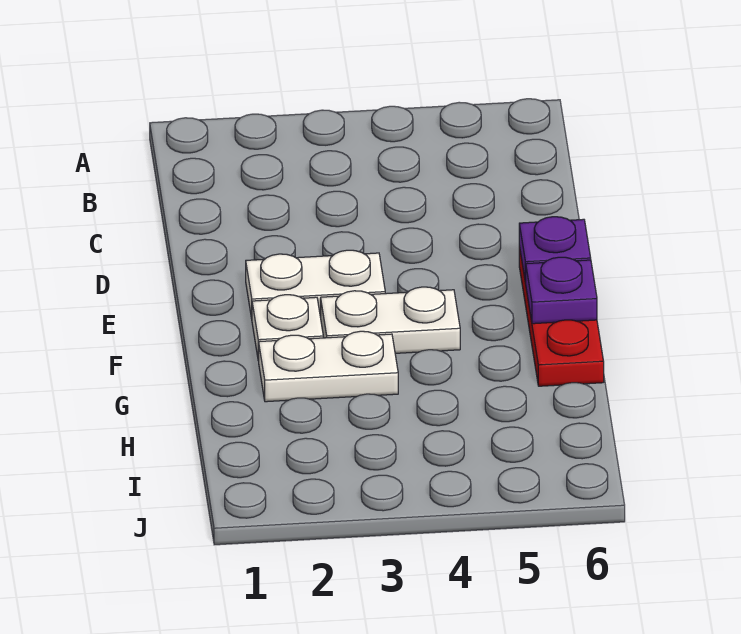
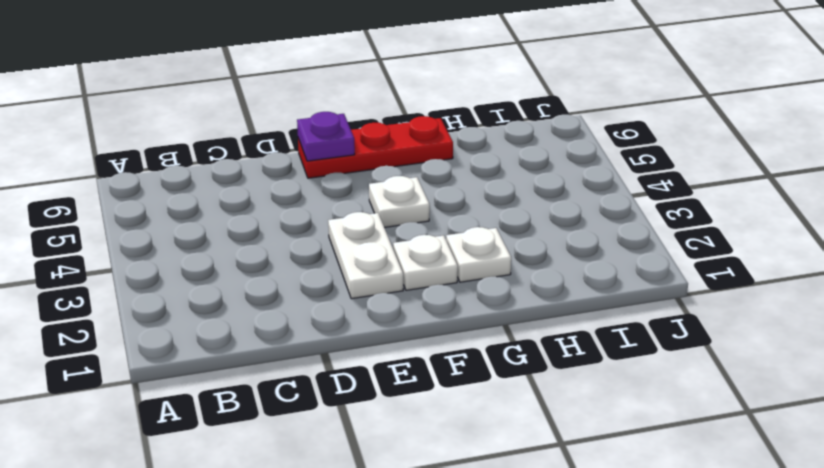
white plate F3:F4 level 1 -> white plate F4 level 1
purple plate F6 level 2 -> none
white plate G2:G3 level 1 -> white plate G2 level 1

